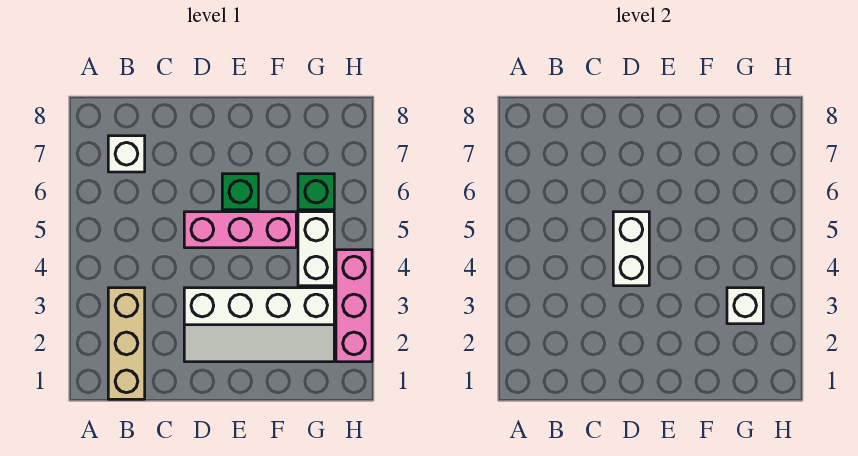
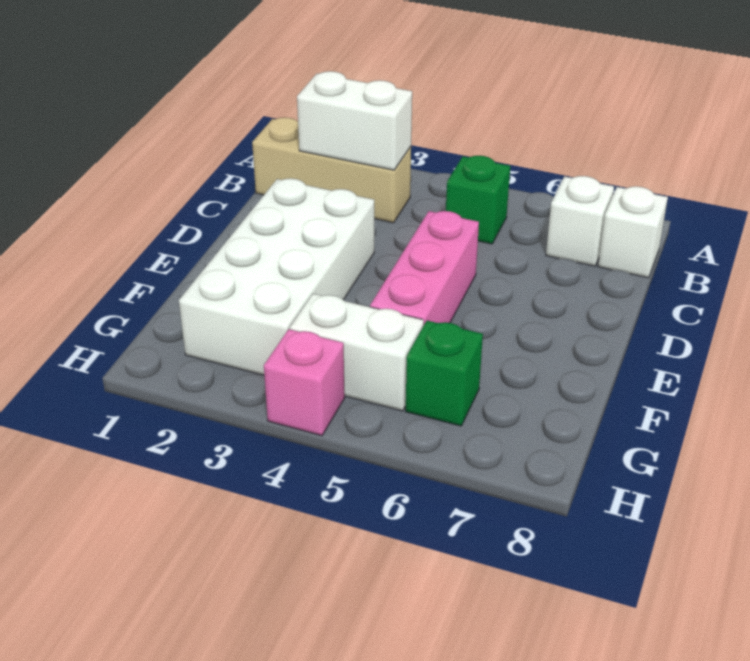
white slope D2:G3 level 1 top 3 -> white brick D2:G3 level 1
white brick D4:D5 level 2 -> white brick B2:B3 level 2
green brick E6 level 1 -> green brick B5 level 1
white brick G3 level 2 -> white brick B8 level 1
pink brick H2:H4 level 1 -> pink brick H4 level 1

